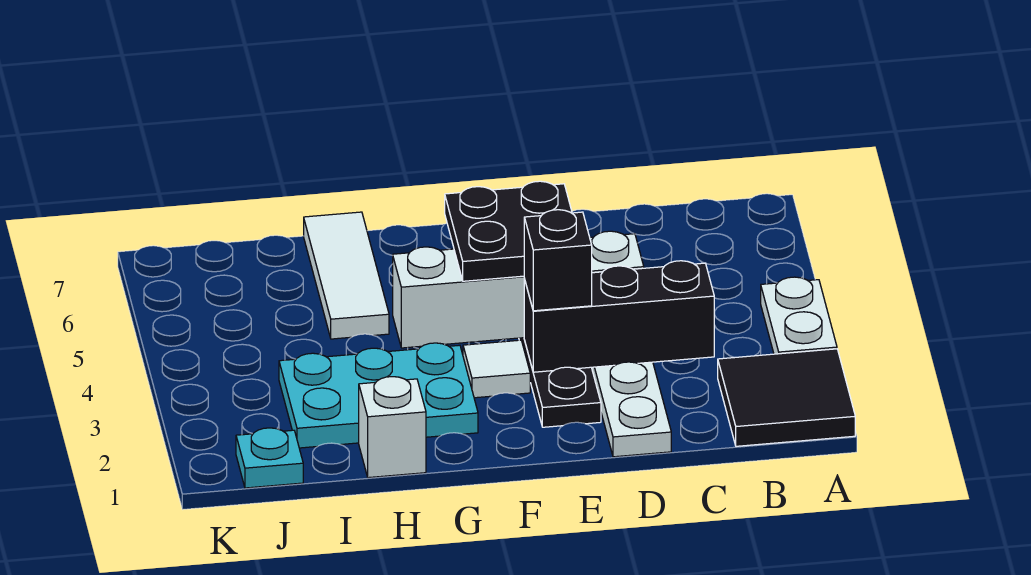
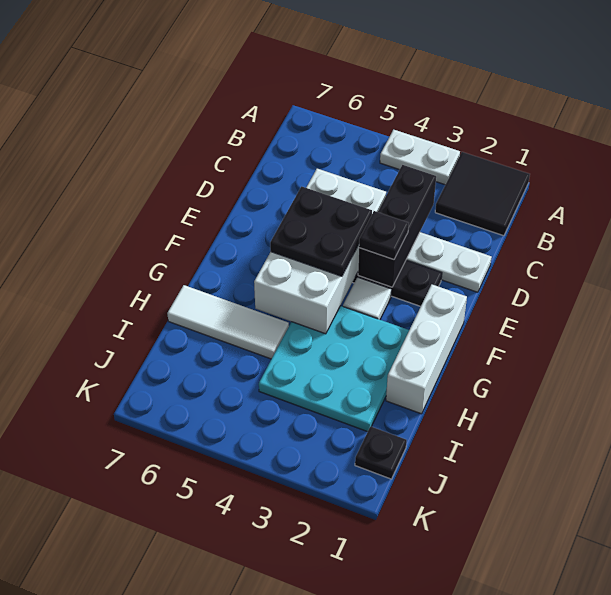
white brick D4:G4 level 2 -> white brick D4:G5 level 2
black brick E3 level 3 -> black plate E3 level 3
cyan plate G2:I3 level 1 -> cyan plate G2:I4 level 1
white brick H1 level 1 -> white brick F1:H1 level 1
cyan plate J1 level 1 -> black plate J1 level 1

